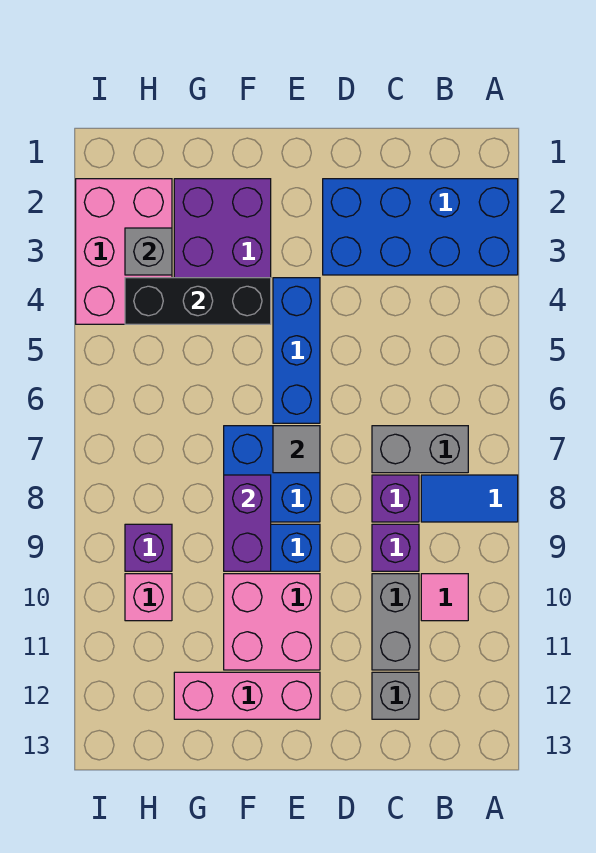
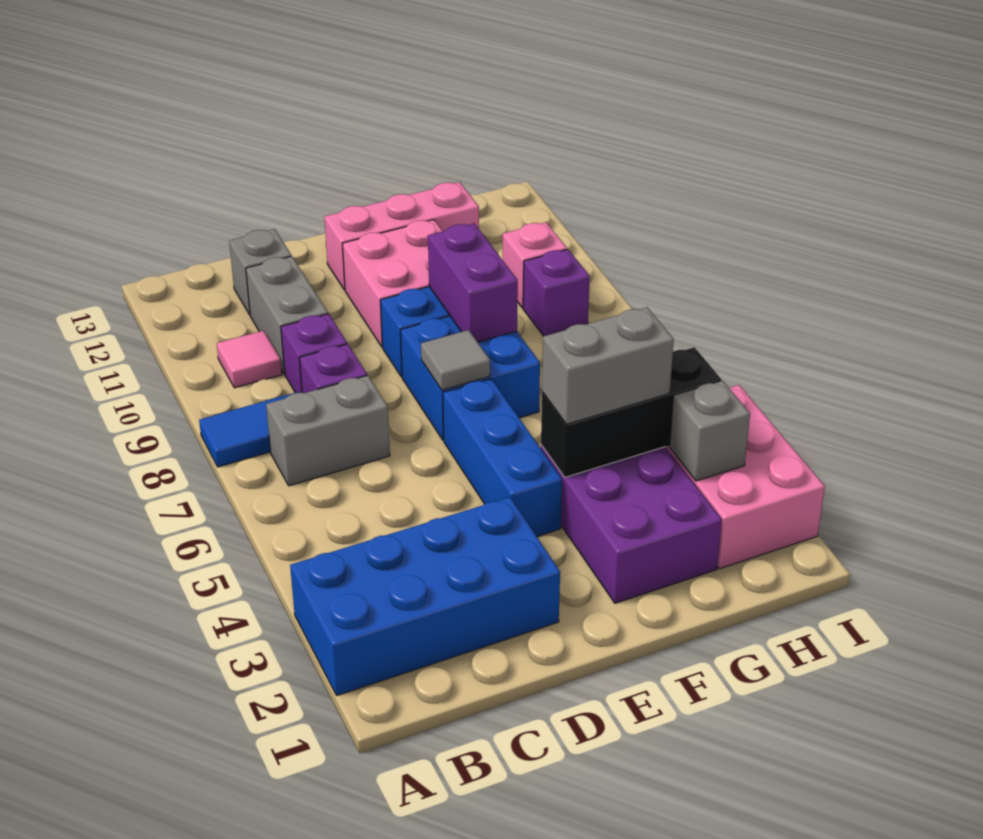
none -> grey brick F4:G4 level 3

